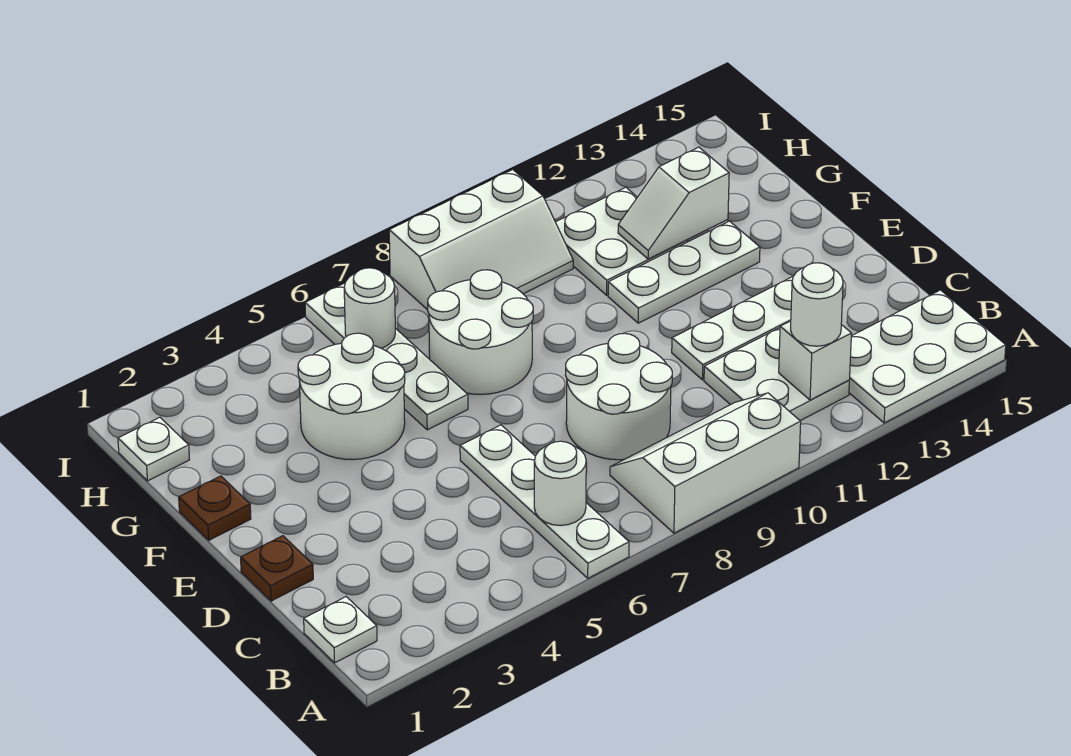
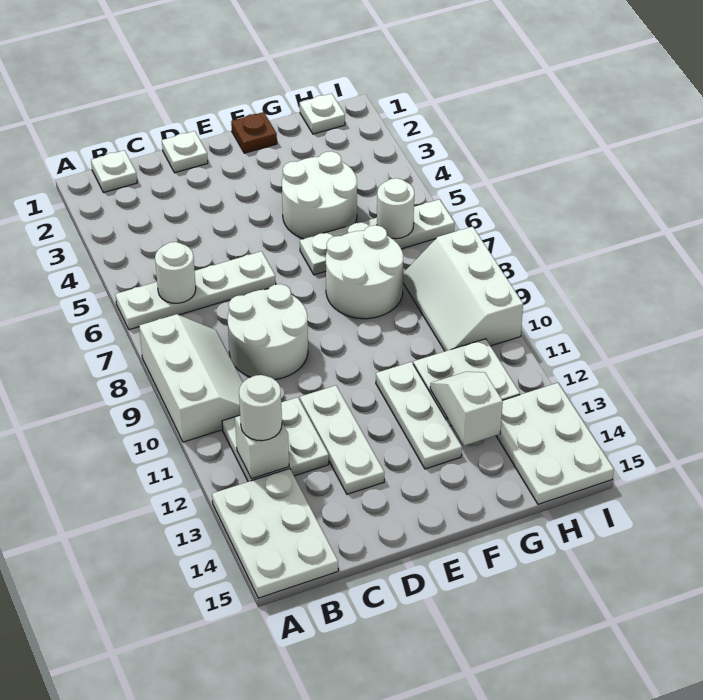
brown plate D1 level 1 -> white plate D1 level 1
none -> white plate H13:I15 level 1

